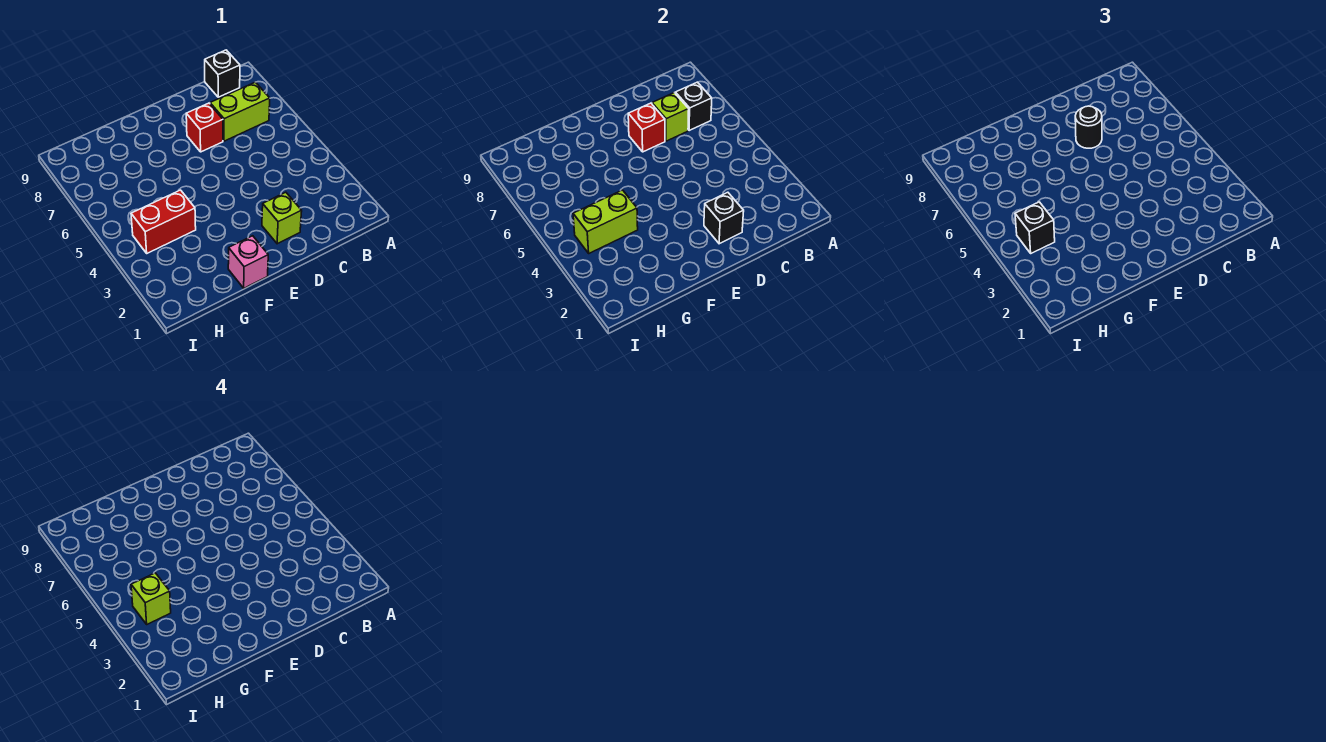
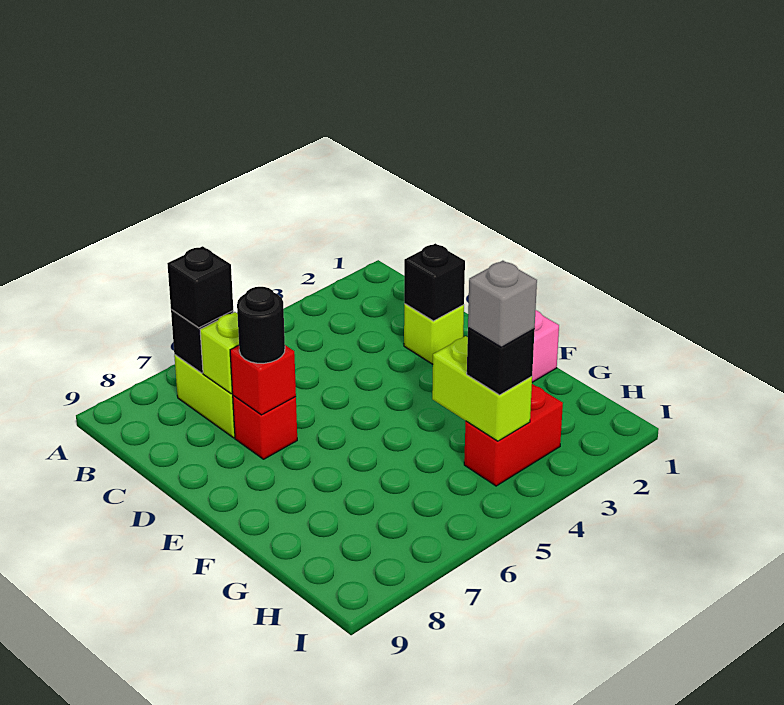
black brick B9 level 1 -> black brick B7 level 3
red brick G4:H4 level 1 -> red brick H3:H4 level 1
lime brick H4 level 4 -> grey brick H4 level 4

